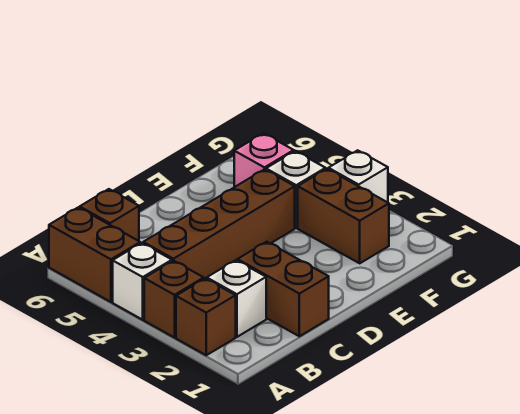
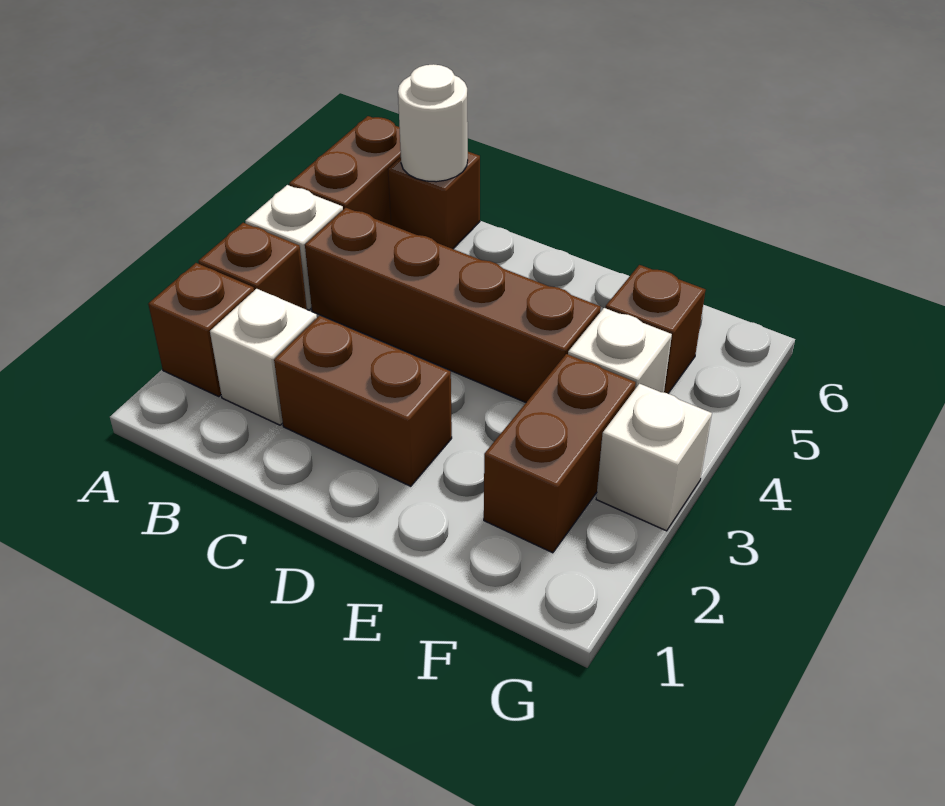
none -> white round brick B6 level 2
brown brick C1:C2 level 1 -> brown brick C2:D2 level 1
pink brick F5 level 1 -> brown brick F5 level 1

